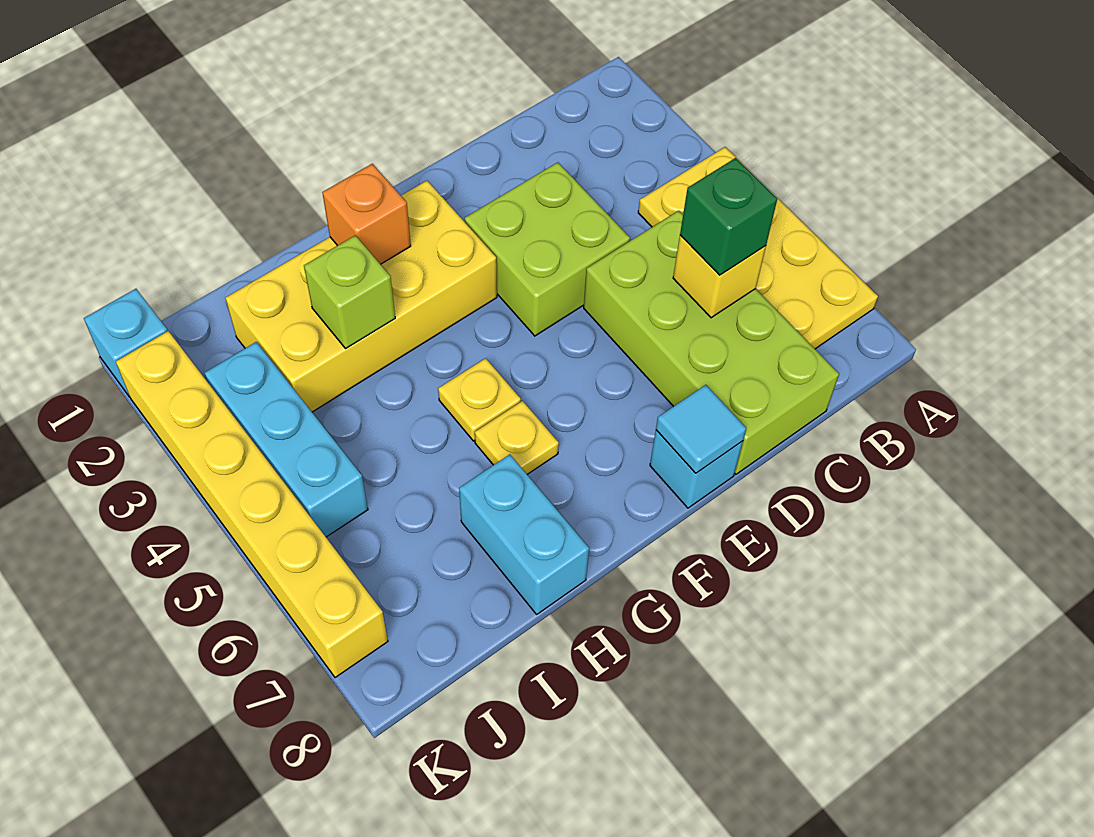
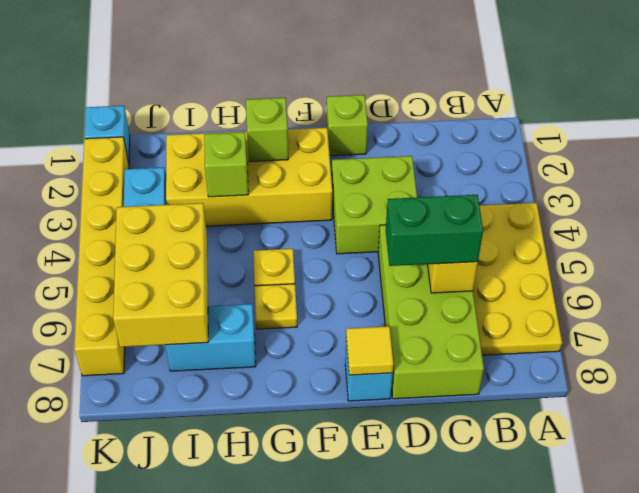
green brick C6 level 3 -> green brick C6:D6 level 3
none -> lime brick E1 level 1
cyan tile E8 level 2 -> yellow tile E8 level 2
orange brick G2 level 2 -> lime brick G2 level 2
cyan brick H7:H8 level 1 -> cyan brick H7:I7 level 1
none -> yellow brick I5:J7 level 2

